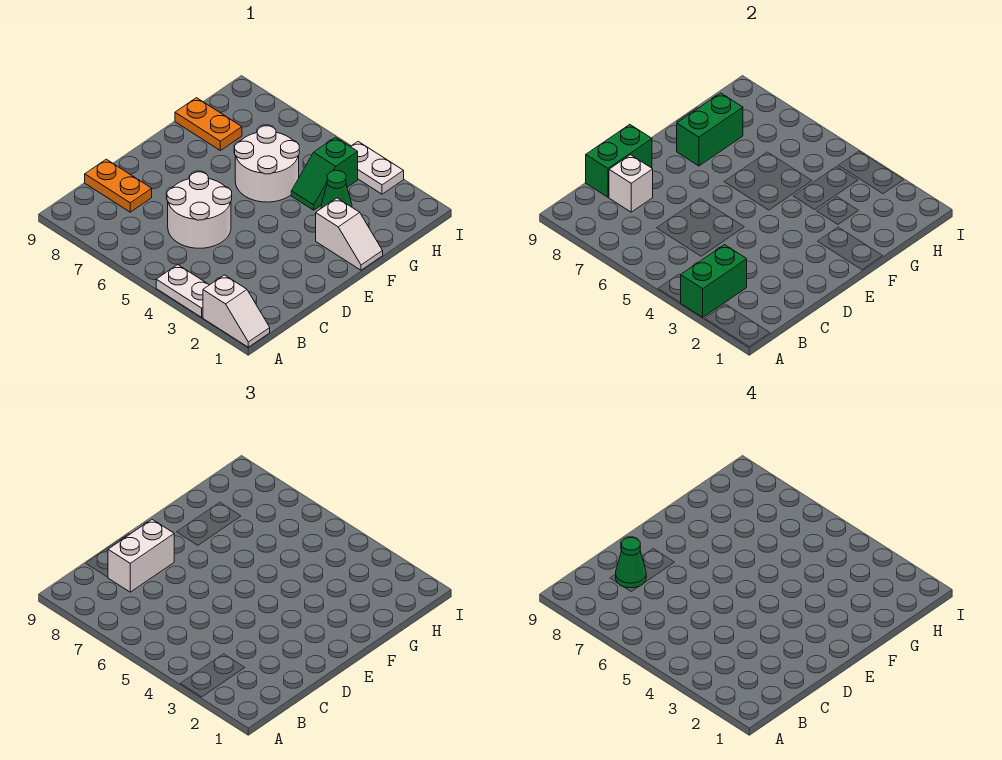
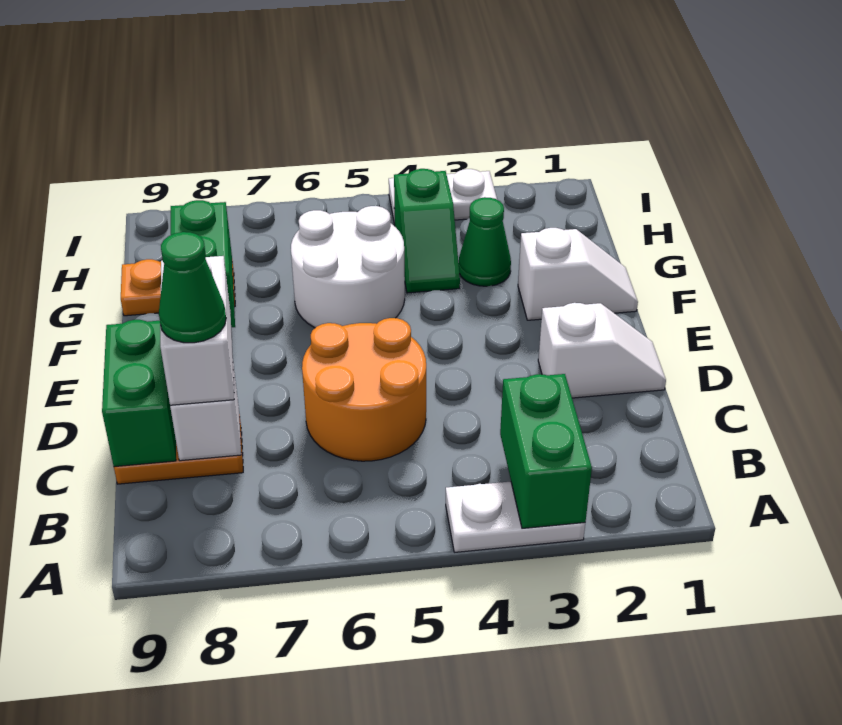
white slope A1:A2 level 1 top 2 -> white slope D1:D2 level 1 top 2
white round brick C5:D6 level 1 -> orange round brick C5:D6 level 1

